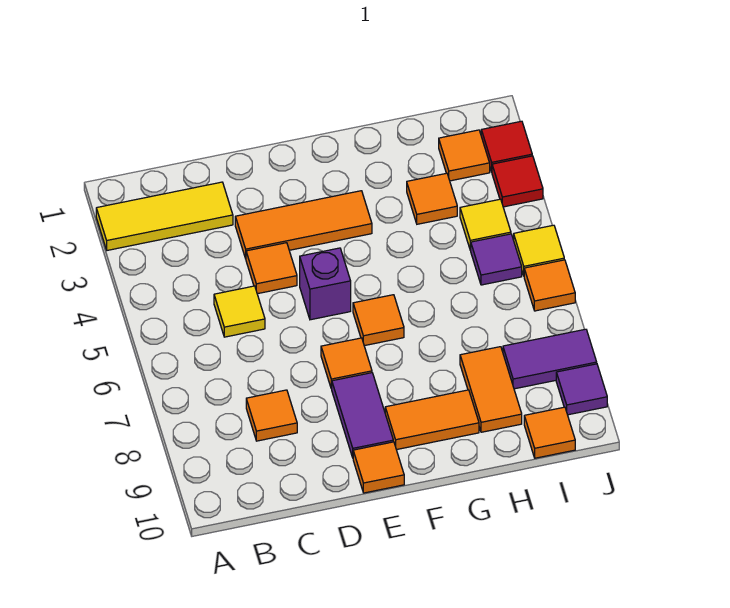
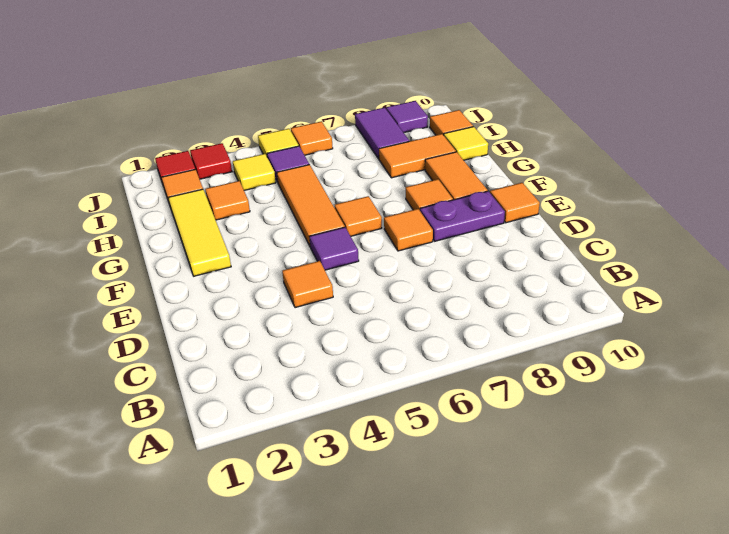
yellow tile A2:C2 level 1 -> yellow tile F2:H2 level 1
yellow tile C5 level 1 -> yellow tile H10 level 1
orange tile C8 level 1 -> orange tile F8 level 1
orange tile D3:F3 level 1 -> orange tile F5:H5 level 1
purple brick E5 level 1 -> purple tile E5 level 1
purple tile E8:E9 level 1 -> purple plate E8:E9 level 1

